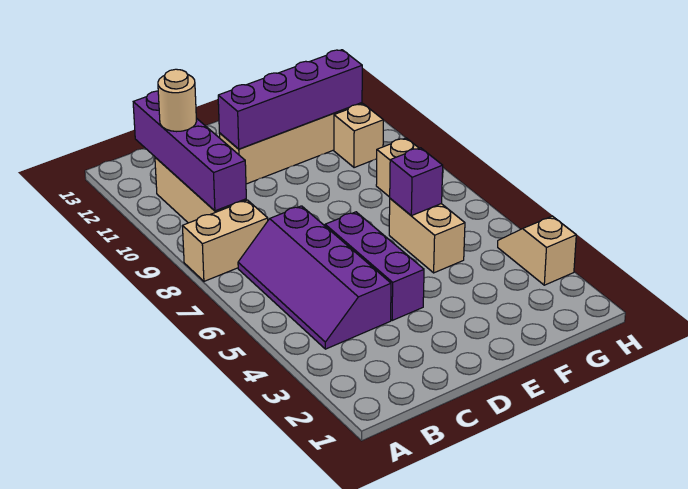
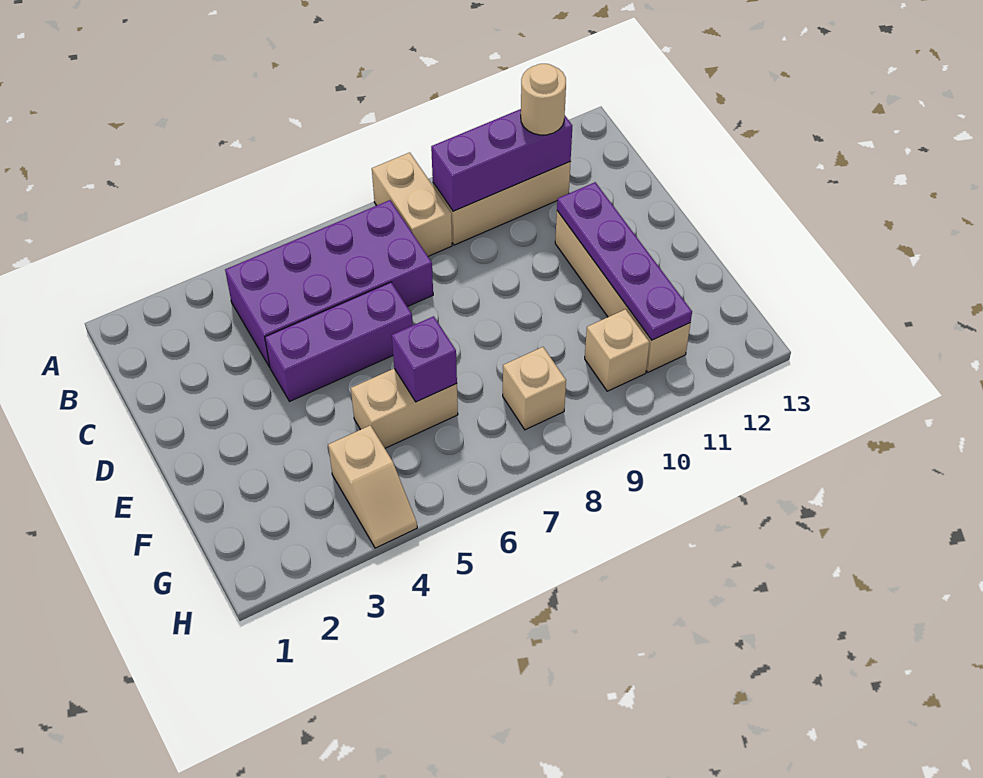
purple slope B4:C7 level 1 top C -> purple brick B4:C7 level 1
purple brick B9:B12 level 2 -> purple brick B9:B11 level 2
purple brick D11:G11 level 2 -> purple plate D11:G11 level 2
tan slope H3:H4 level 1 top 3 -> tan slope G4:H4 level 1 top G

